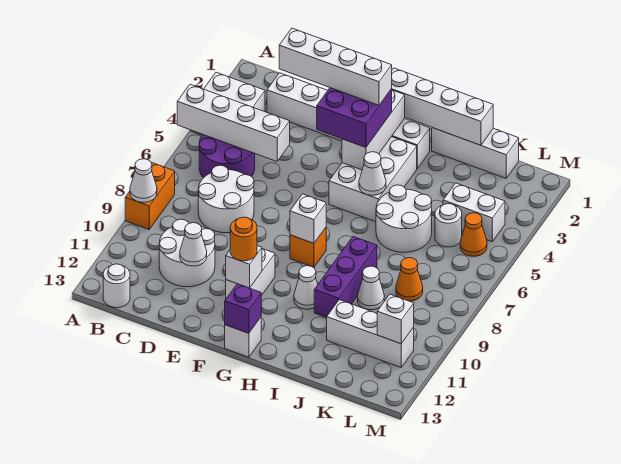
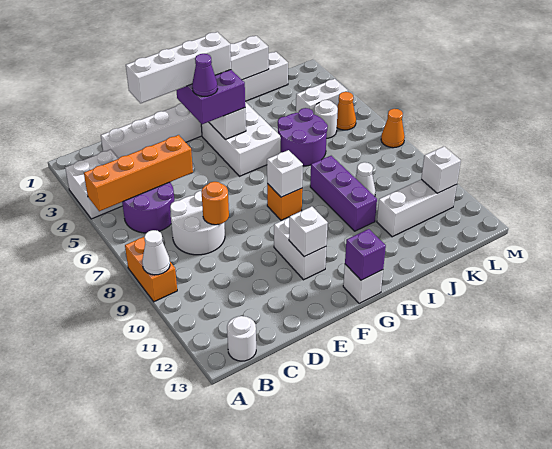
white brick A5:D5 level 2 -> orange brick A5:D5 level 2
white round brick C10:D11 level 1 -> none
white cone D11 level 2 -> none
none -> purple cone F4 level 4
orange round brick F11 level 3 -> orange round brick D8 level 2
white cone H5 level 2 -> none
white cone H10 level 1 -> none
white round brick I5:J6 level 1 -> purple round brick I5:J6 level 1
orange cone K8 level 1 -> orange cone M7 level 1

